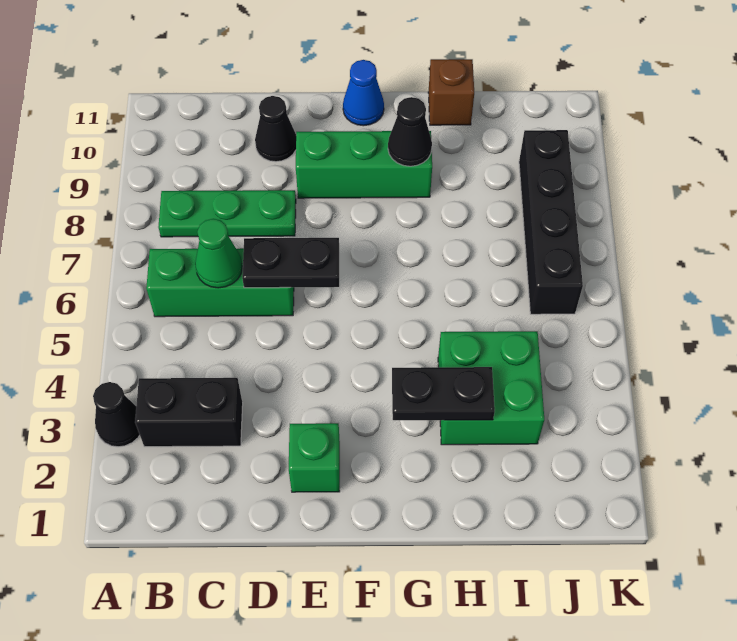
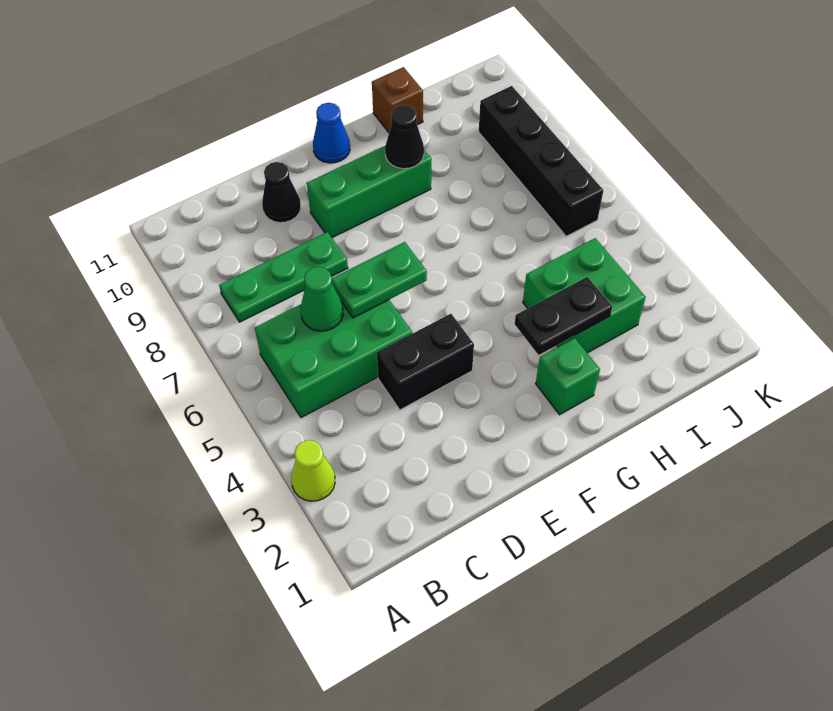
black cone A3 level 1 -> lime cone A3 level 1
black brick B3:C3 level 1 -> black brick D4:E4 level 1
green brick B6:D6 level 1 -> green brick B5:D6 level 1
black plate D6:E6 level 2 -> green plate D6:E6 level 2
green brick E2 level 1 -> green brick G2 level 1

